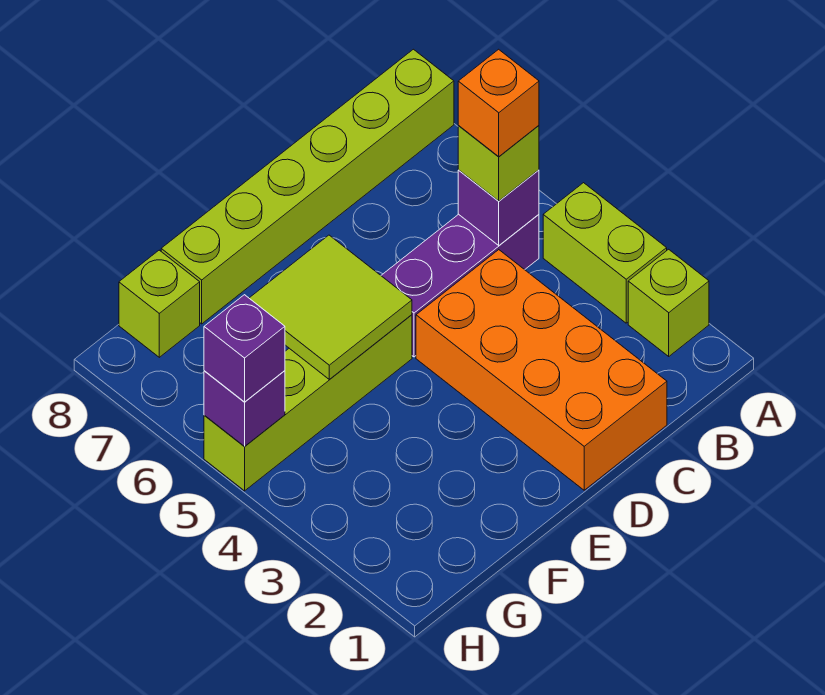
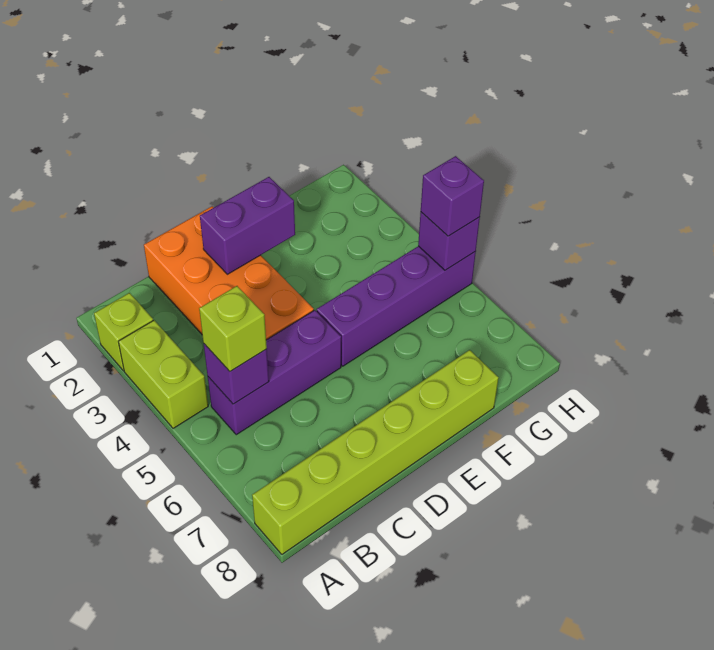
orange brick B5 level 4 -> none
none -> purple brick D2:E2 level 2
lime brick E5:H5 level 1 -> purple brick E5:H5 level 1
lime tile E5:F6 level 2 -> none
lime brick G8 level 1 -> none

